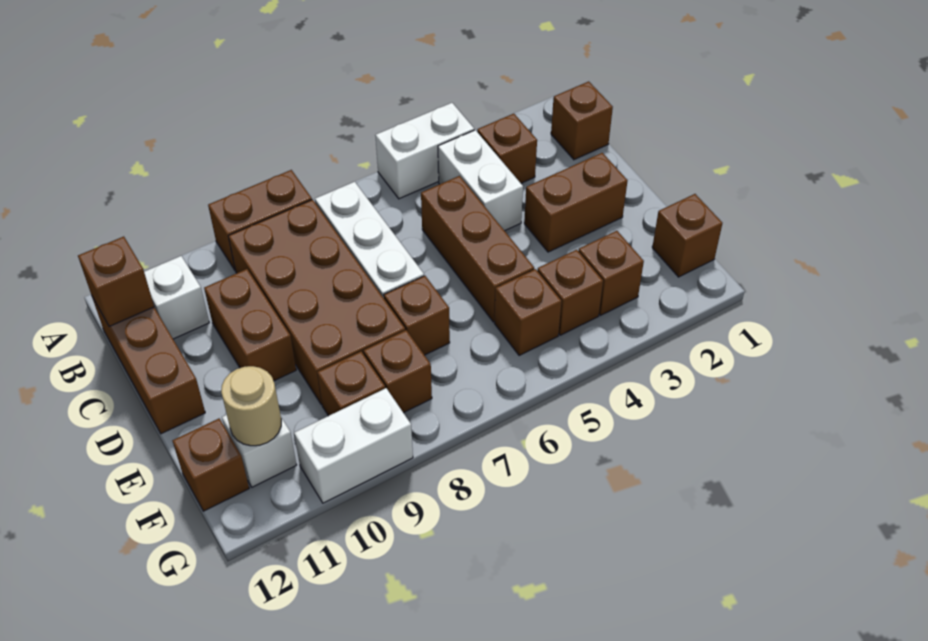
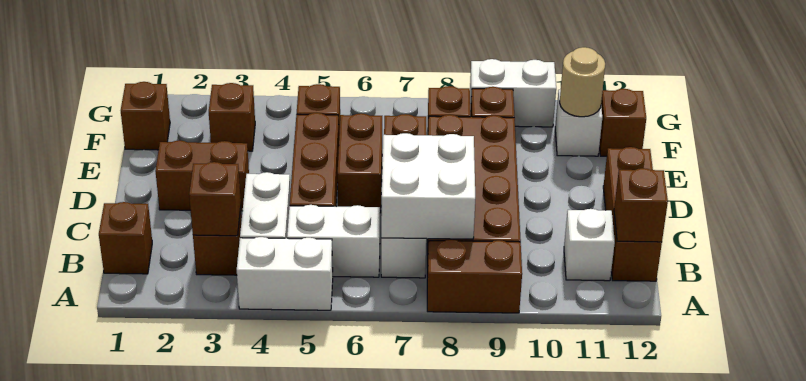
none -> white brick B5:B6 level 1
none -> white brick B7:C8 level 2
brown brick C10:D10 level 1 -> brown brick D6:E6 level 1
brown brick F4 level 1 -> brown brick B3 level 2

